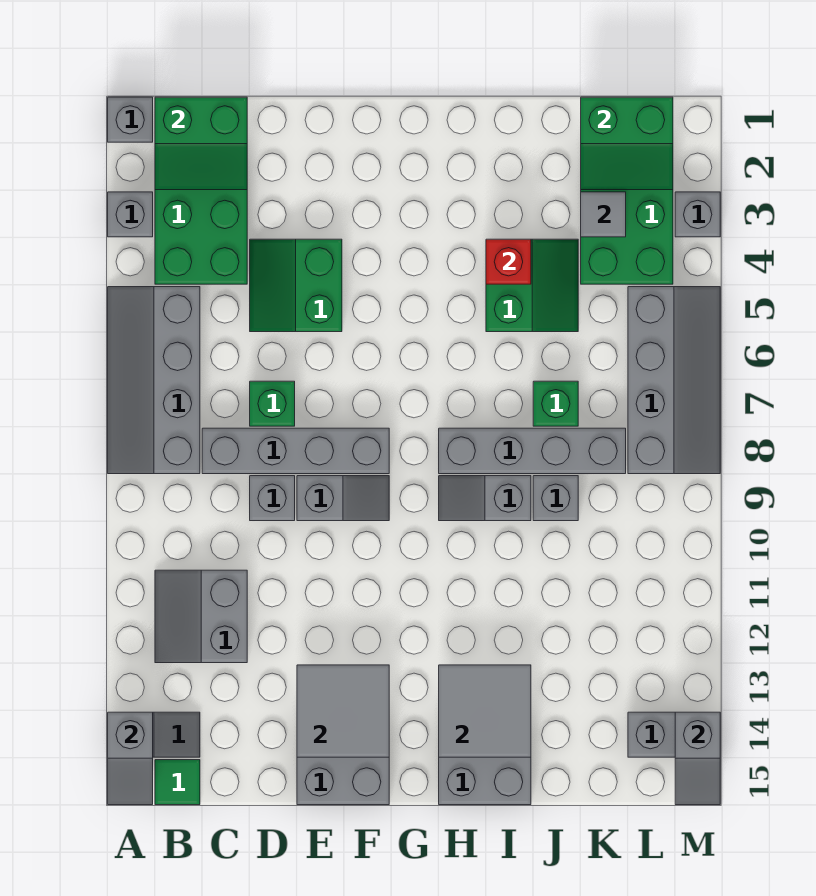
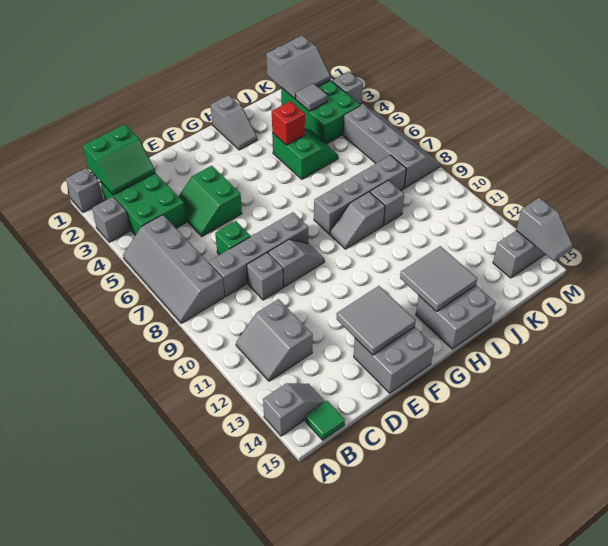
grey slope A14:A15 level 2 top 14 -> grey slope H1:H2 level 1 top 1
green brick J7 level 1 -> none
green slope K1:L2 level 2 top 1 -> grey slope K1:L2 level 2 top 1

